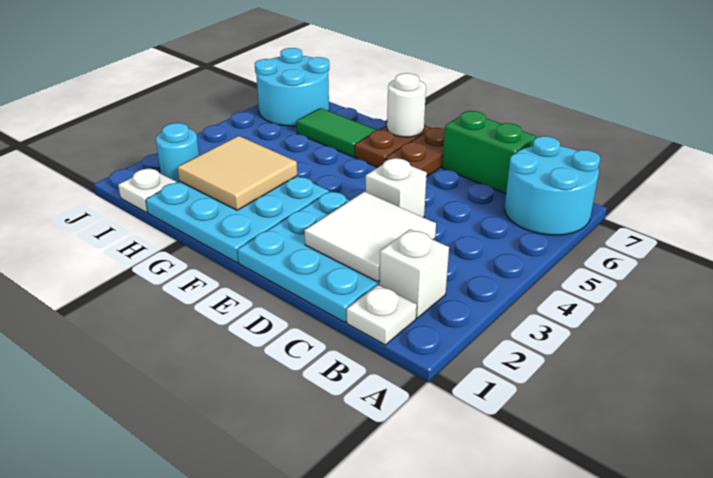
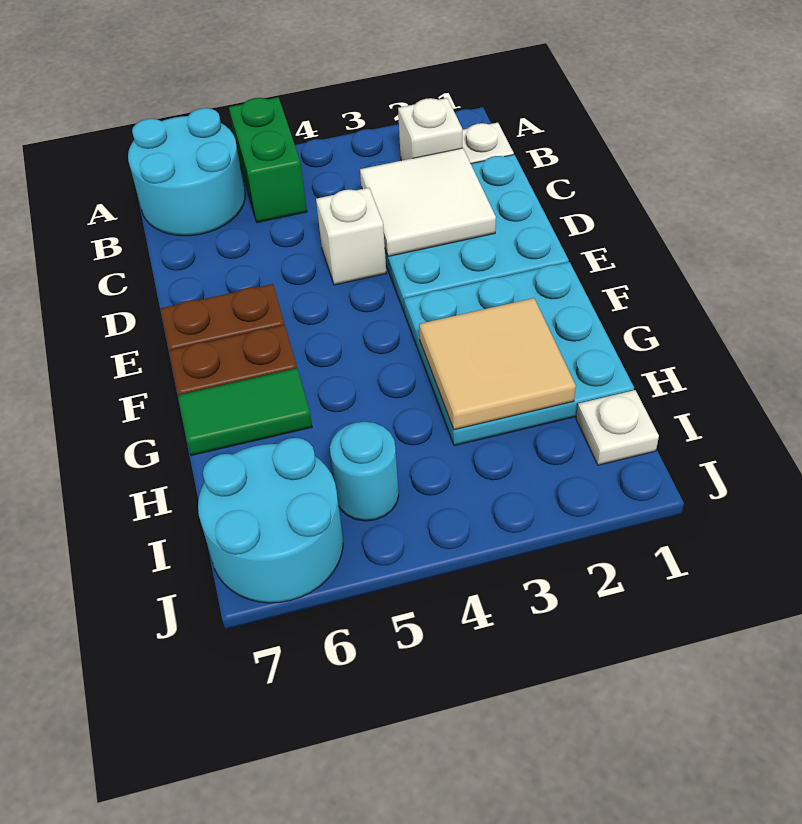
green brick C7:D7 level 1 -> green brick A5:B5 level 1
white round brick F7 level 2 -> none
green tile G6:H6 level 1 -> green tile G6:G7 level 1
cyan round brick I2 level 1 -> cyan round brick I5 level 1

